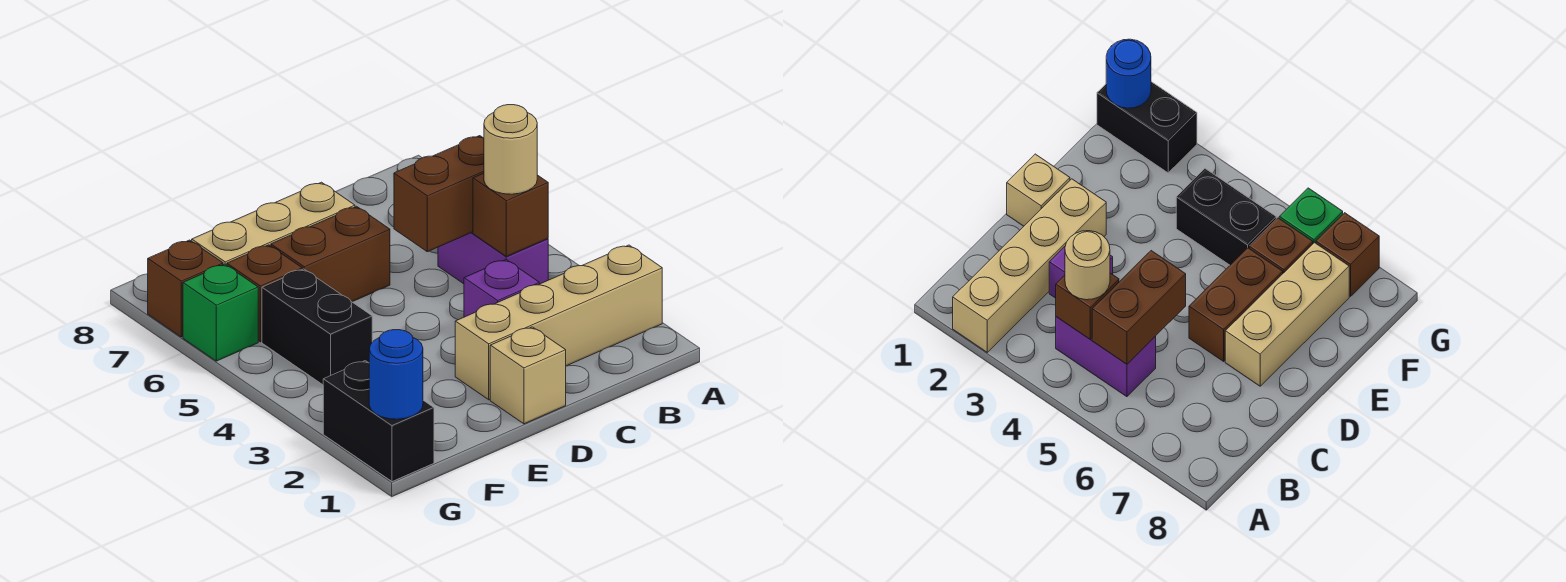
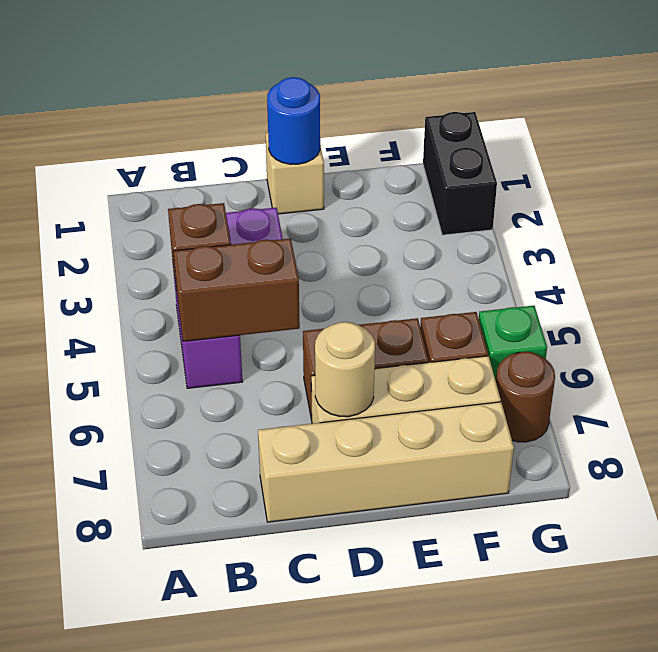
tan brick A2:D2 level 1 -> tan brick C8:F8 level 1
tan round brick B4 level 3 -> tan round brick D7 level 2
black brick F4:F5 level 1 -> none
blue round brick G1 level 2 -> blue round brick D1 level 2
brown brick G7 level 1 -> brown round brick G7 level 1

